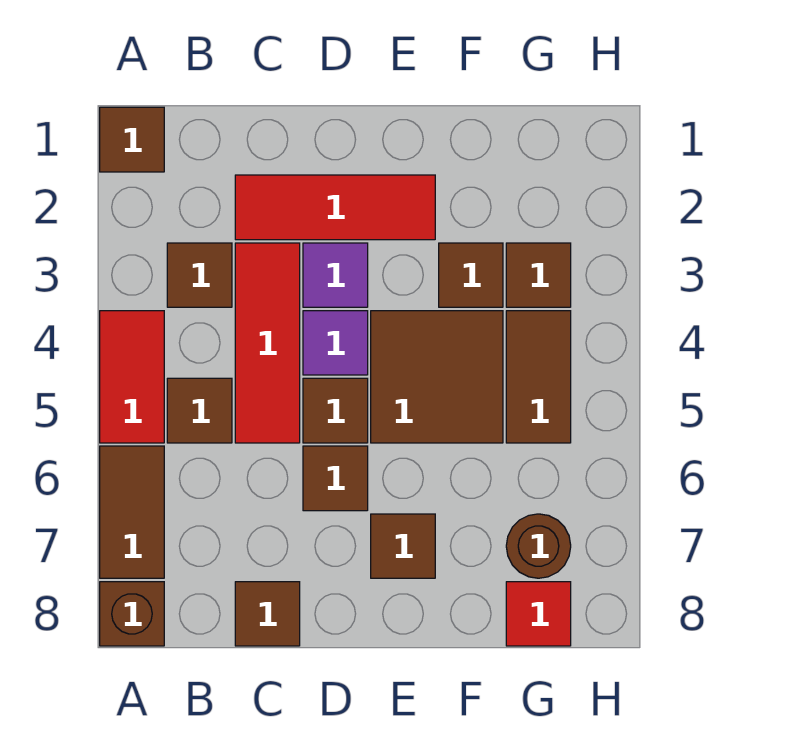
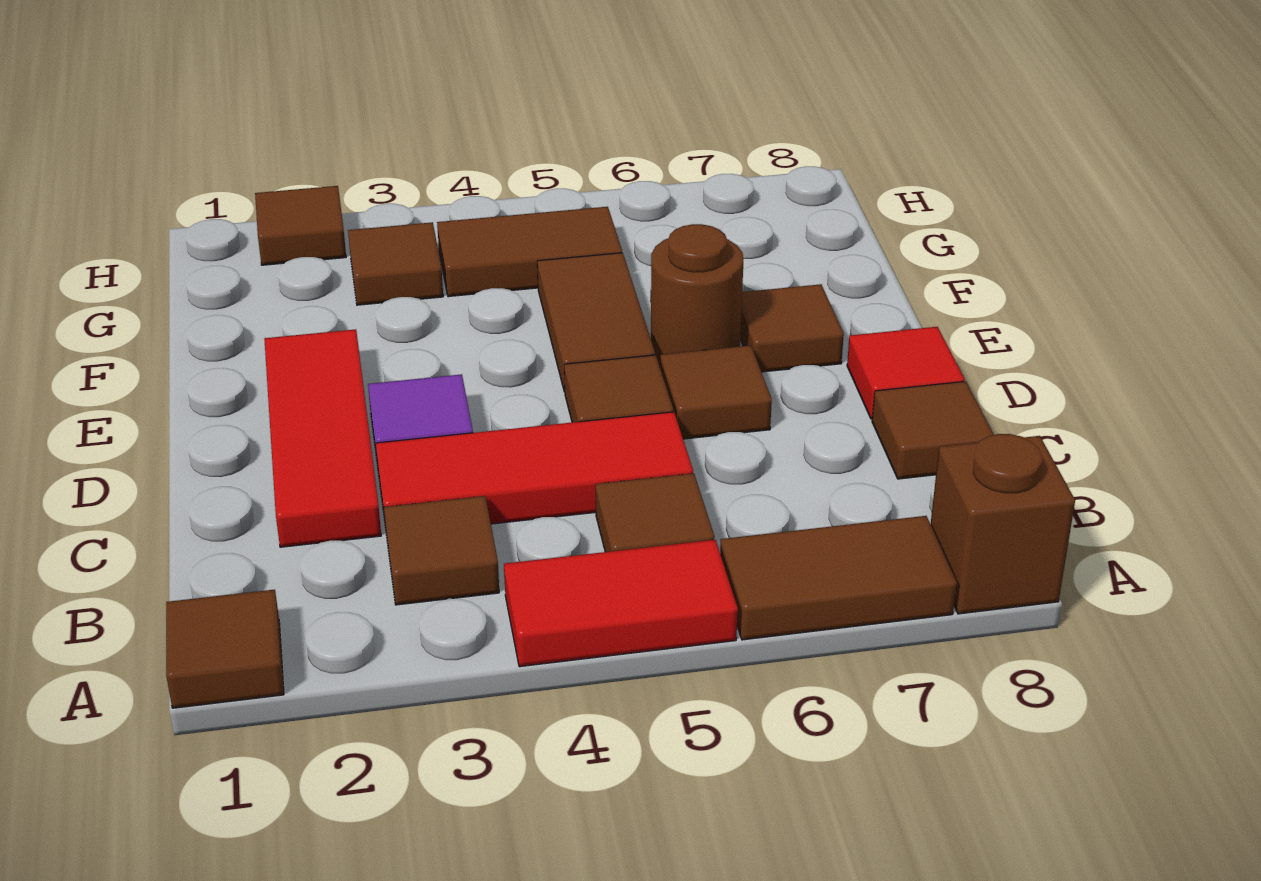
purple tile D4 level 1 -> none
brown tile E4:F5 level 1 -> brown tile E5:F5 level 1
brown tile F3 level 1 -> brown tile H2 level 1
brown round brick G7 level 1 -> brown round brick E6 level 1
red tile G8 level 1 -> red tile D8 level 1

